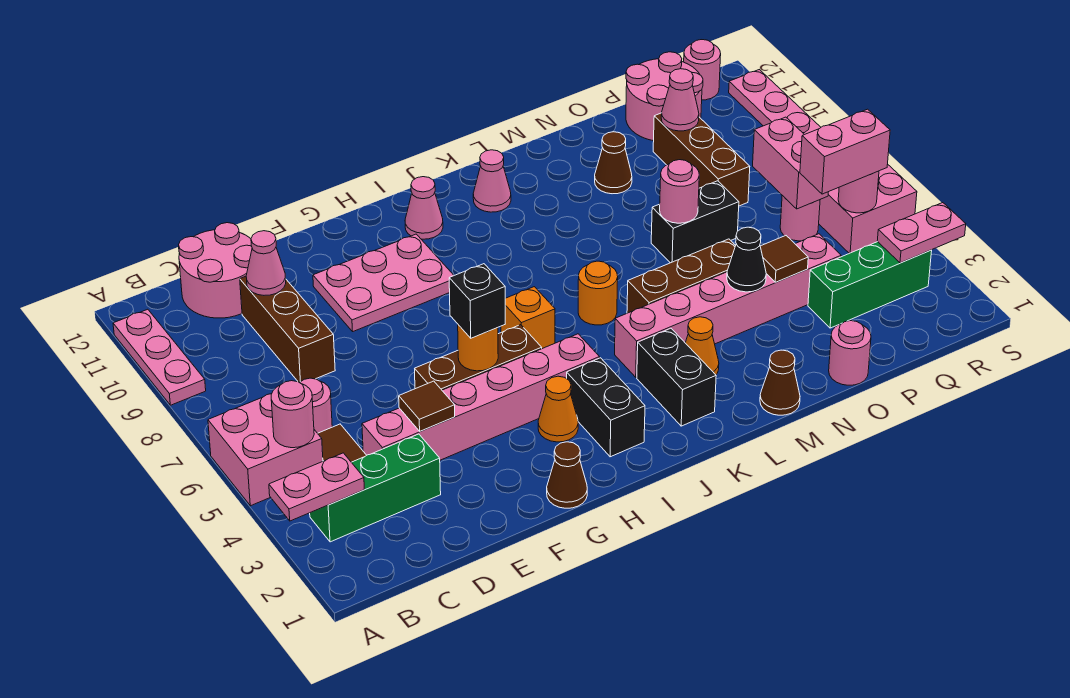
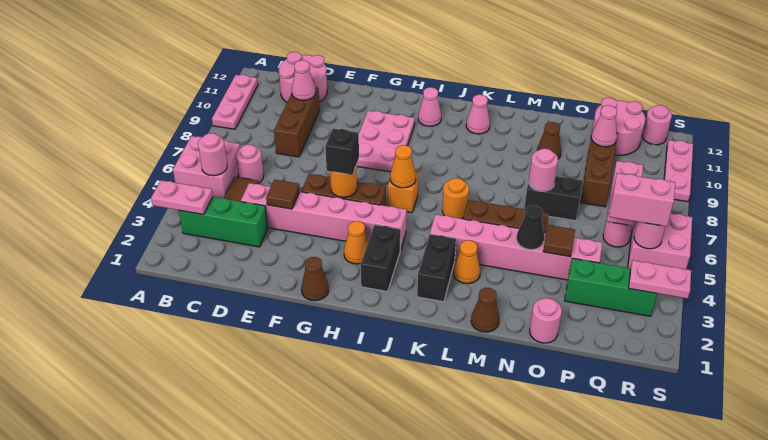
pink plate F9:H10 level 1 -> pink plate G8:H10 level 1
none -> orange cone I6 level 2

